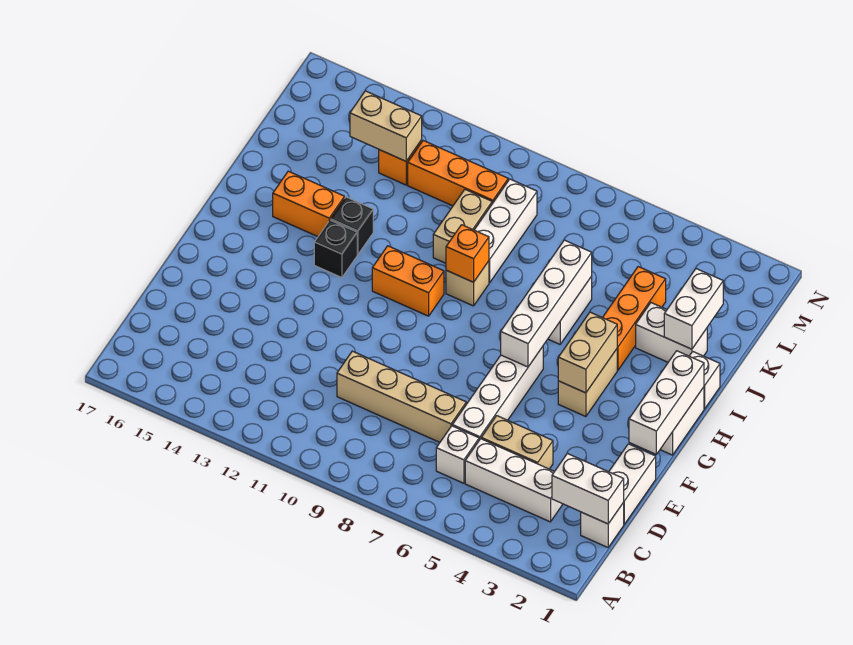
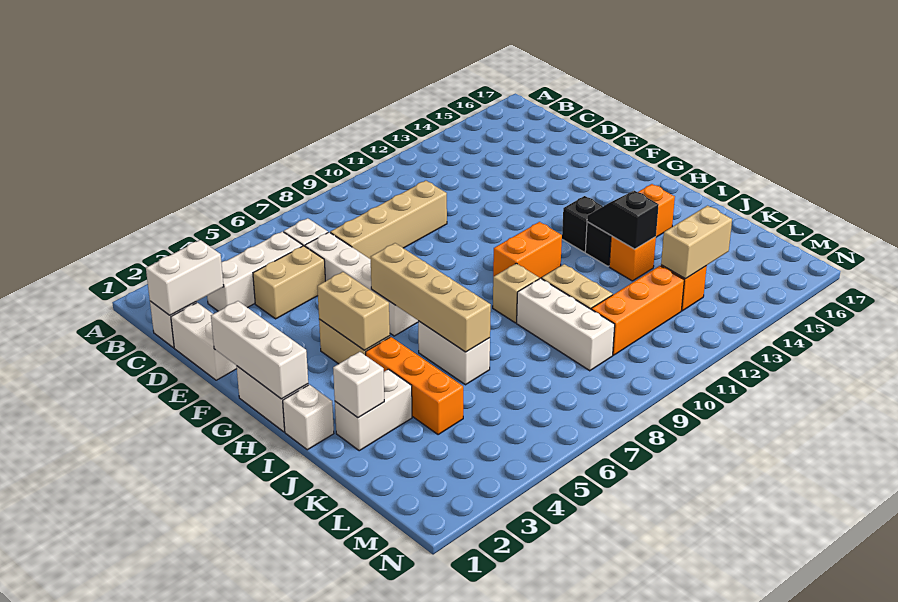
white brick G6:J6 level 2 -> tan brick G6:J6 level 2
orange brick I9 level 2 -> orange brick J13 level 1
none -> black slope I13:J13 level 2 top J
white brick J2:K2 level 2 -> white brick J2 level 2

